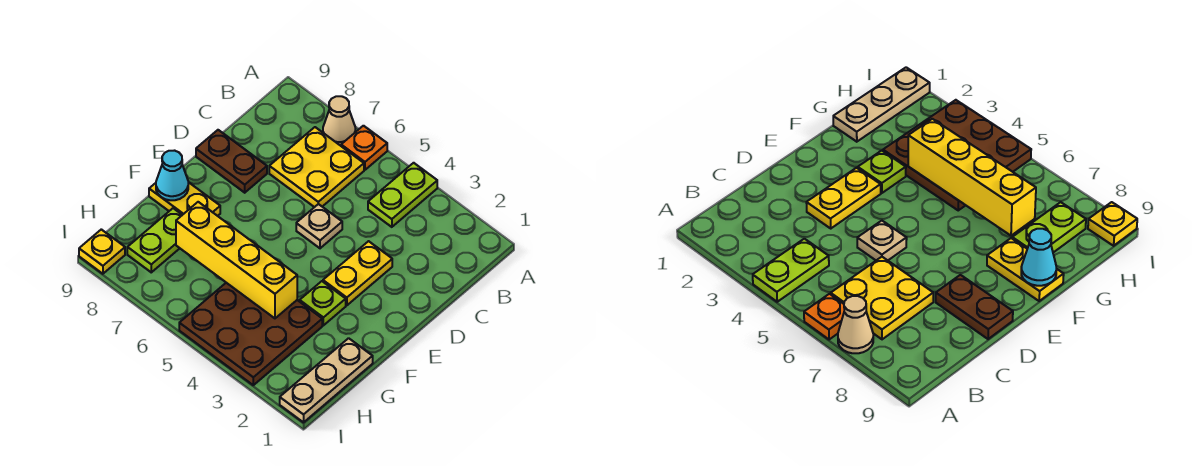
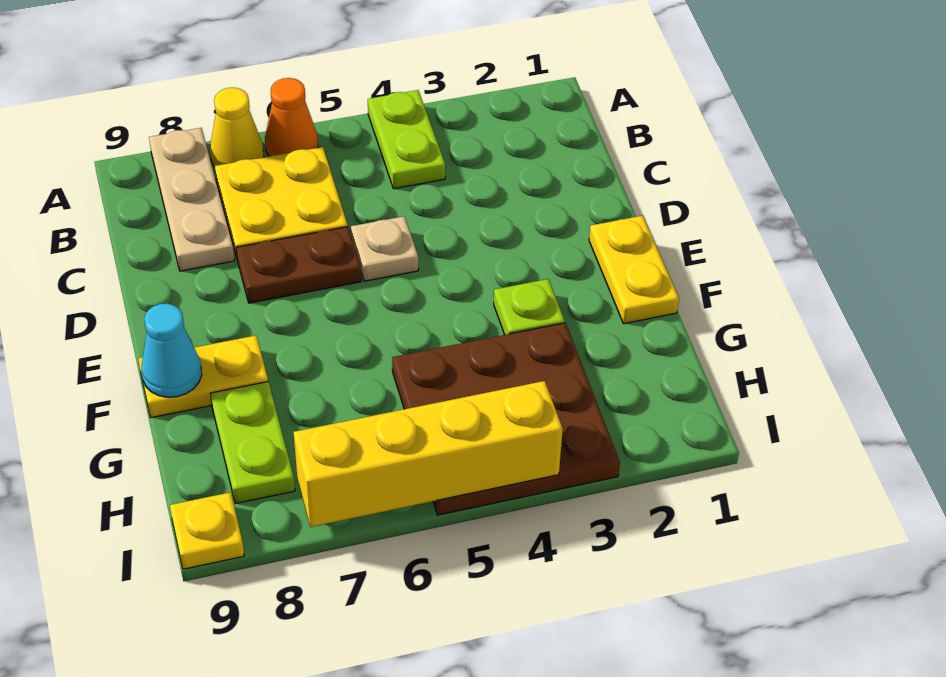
orange plate A6 level 1 -> orange cone A6 level 1
tan cone A7 level 1 -> yellow cone A7 level 1
yellow plate D3:E3 level 1 -> yellow plate E1:F1 level 1
brown plate D8:D9 level 1 -> brown plate D6:D7 level 1
tan plate G1:I1 level 1 -> tan plate A8:C8 level 1
yellow brick G4:G7 level 2 -> yellow brick I4:I7 level 2

